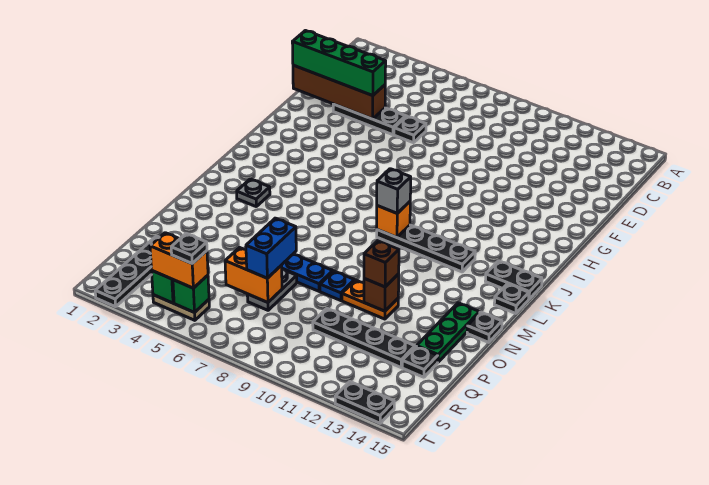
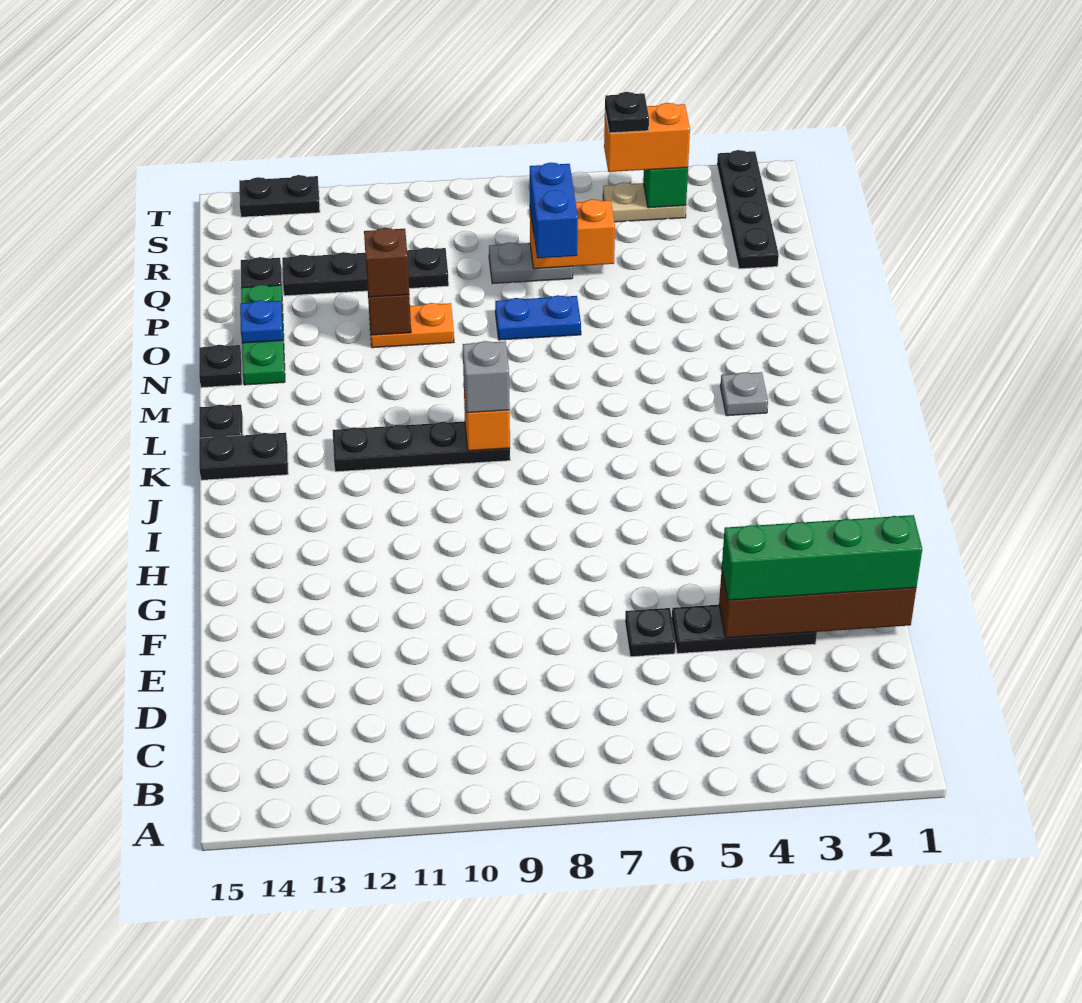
blue plate O9 level 1 -> blue plate O14 level 2
grey plate P7:Q7 level 1 -> grey plate Q7:Q8 level 1
green brick S5 level 2 -> none

